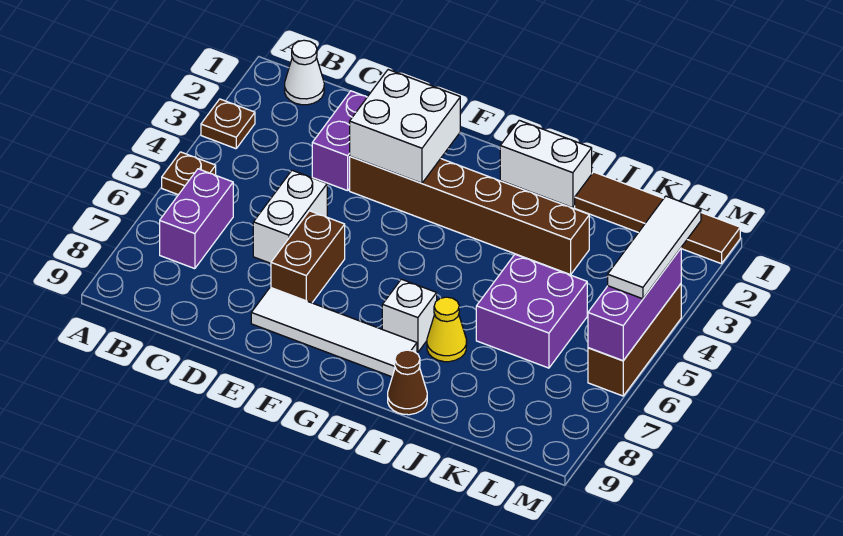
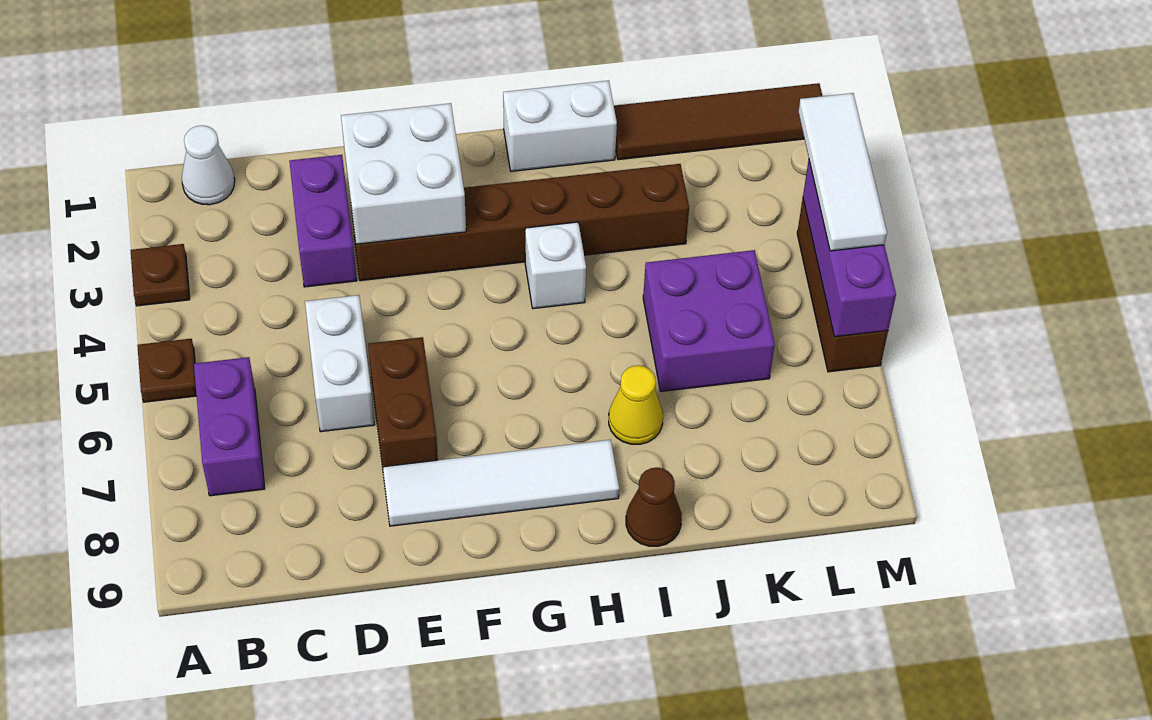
white brick H7 level 1 -> white brick H4 level 1

